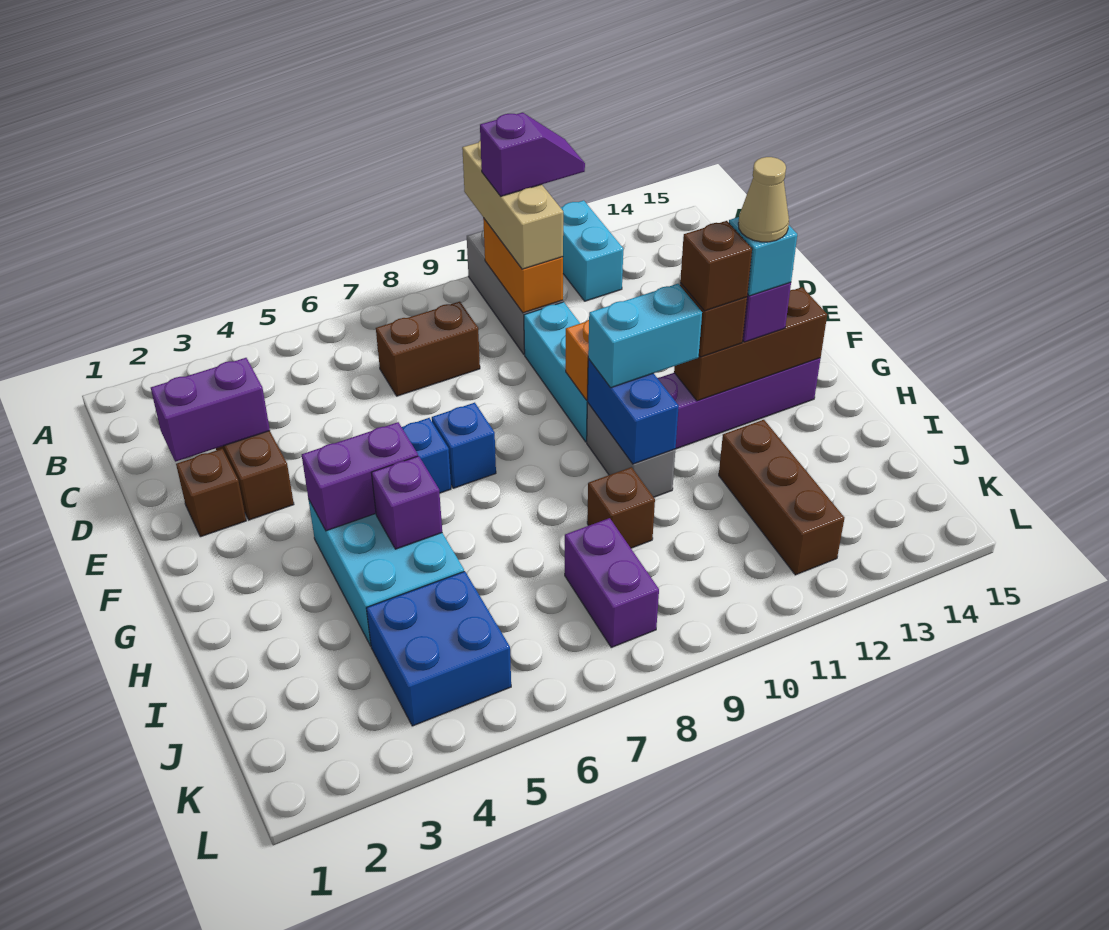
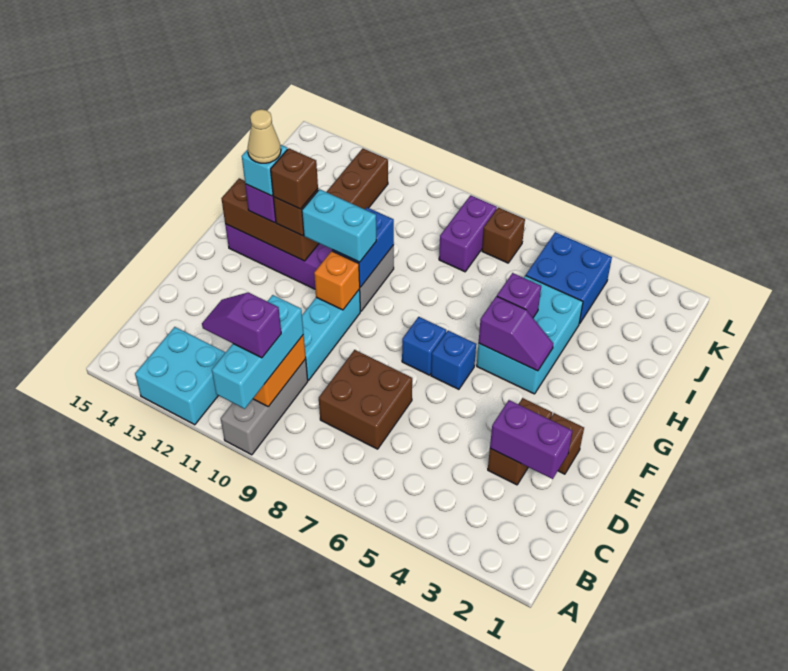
tan brick A10:C10 level 3 -> cyan brick A10:C10 level 3
cyan brick A12:B12 level 1 -> cyan brick A12:B13 level 1
brown brick C7:C8 level 1 -> brown brick C7:D8 level 1
purple brick G4:G5 level 2 -> purple slope G4:G5 level 2 top 5
brown brick I9 level 1 -> brown brick K7 level 1

